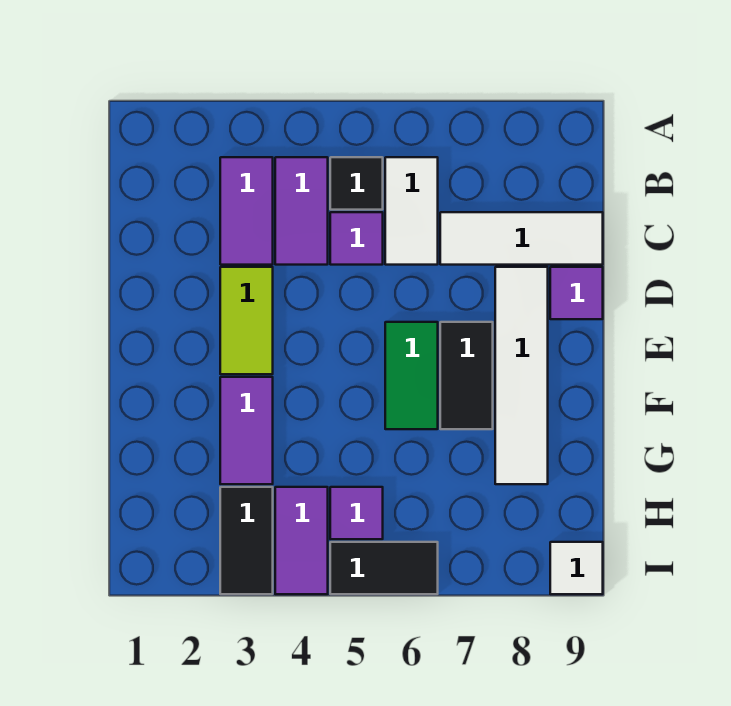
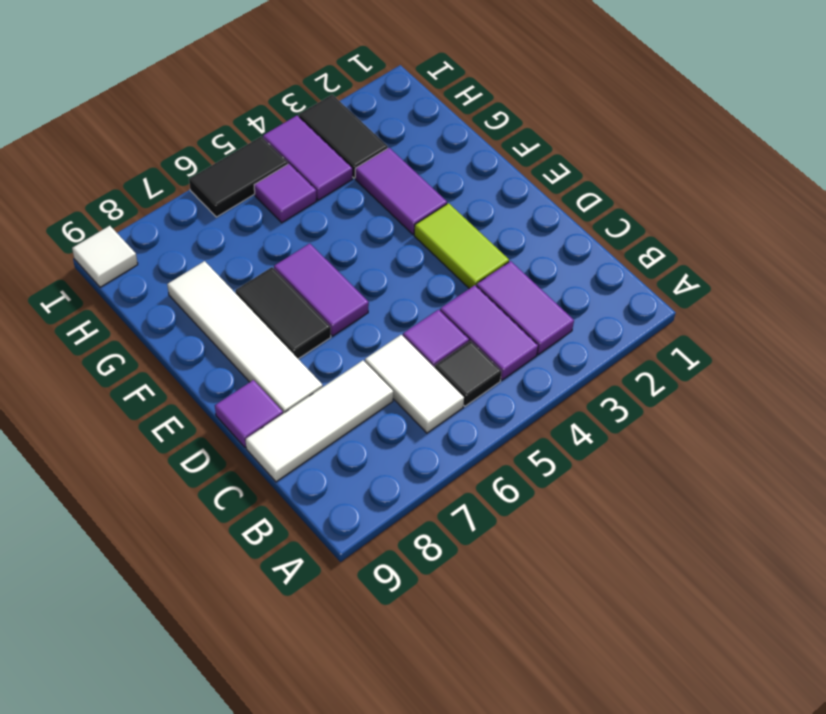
green tile E6:F6 level 1 -> purple tile E6:F6 level 1

